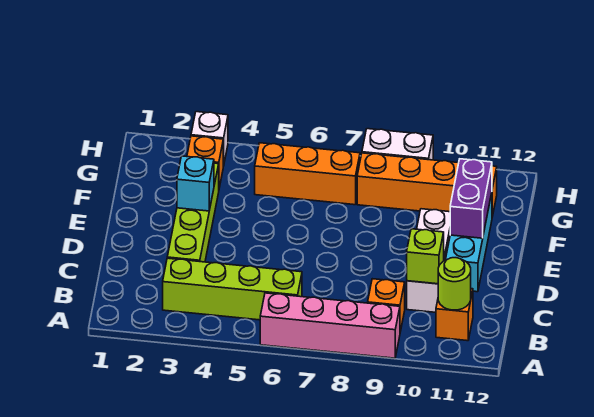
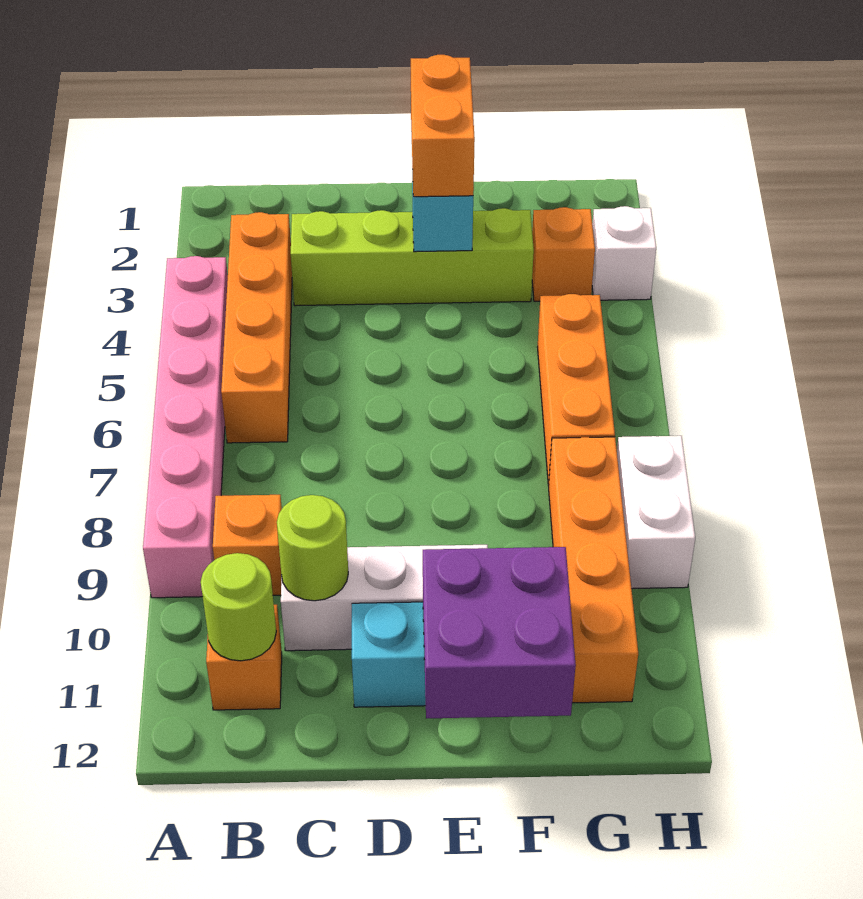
pink brick A6:A9 level 1 -> pink brick A4:A9 level 1
lime brick B3:B6 level 1 -> orange brick B3:B6 level 1
lime brick C10 level 2 -> lime round brick C10 level 2
none -> orange brick E2:E3 level 3
purple brick E11:F11 level 2 -> purple brick E11:F12 level 2

